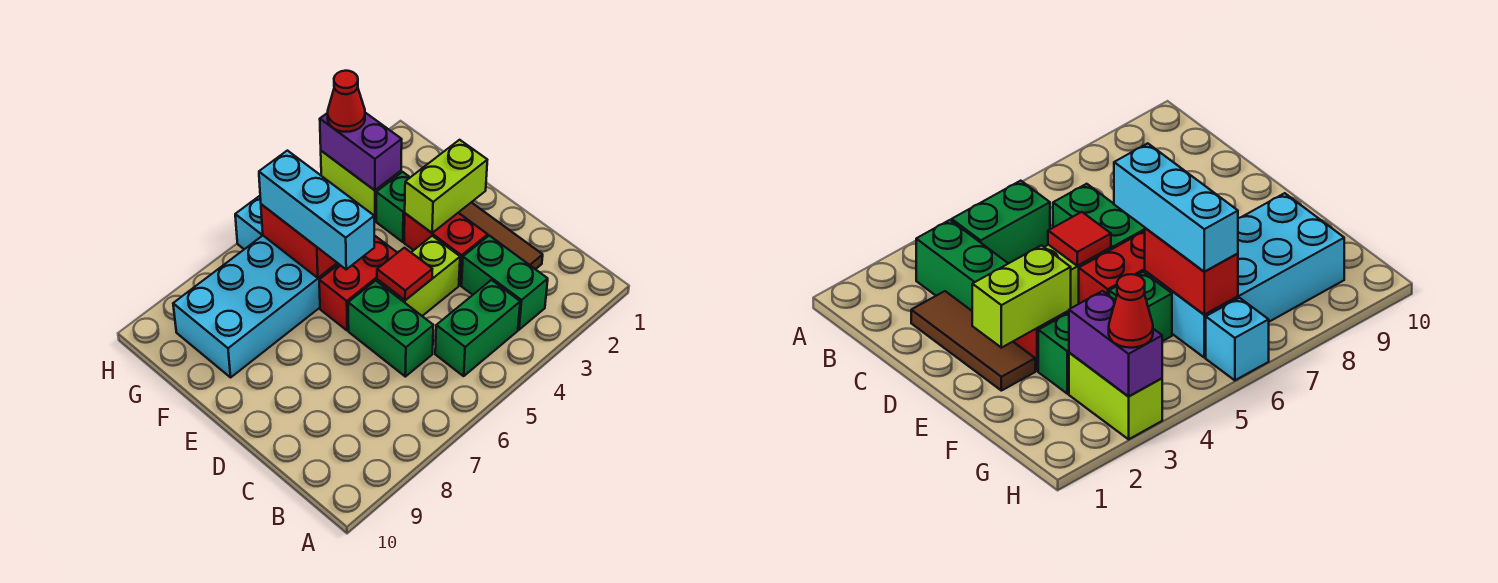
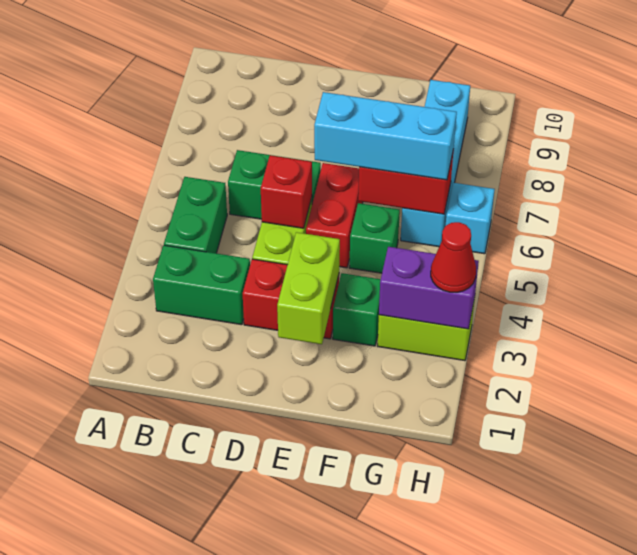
brown tile C2:E2 level 1 -> none
red tile D5 level 2 -> red brick D5 level 2
cyan brick F6:G9 level 1 -> cyan brick G6:G9 level 1

